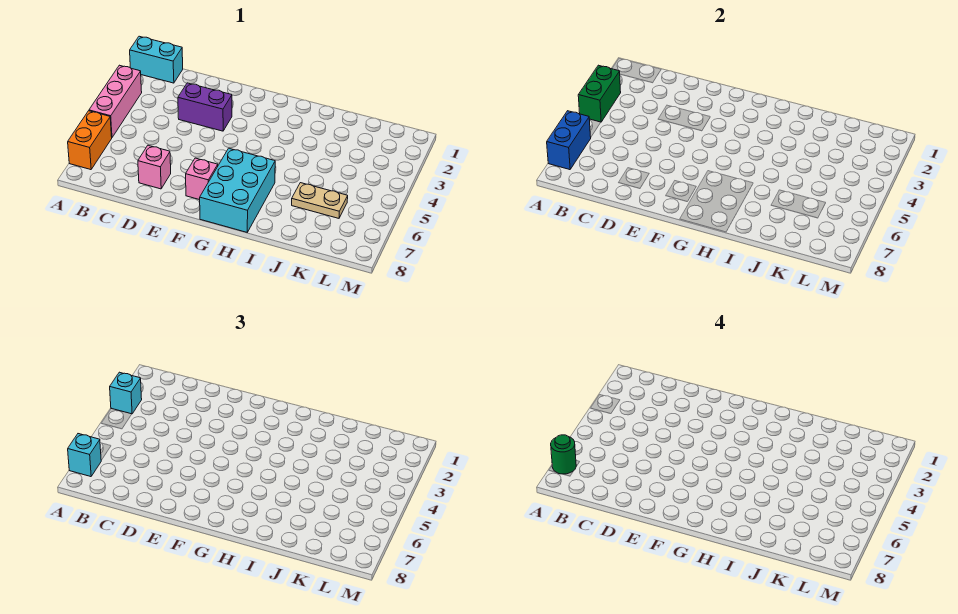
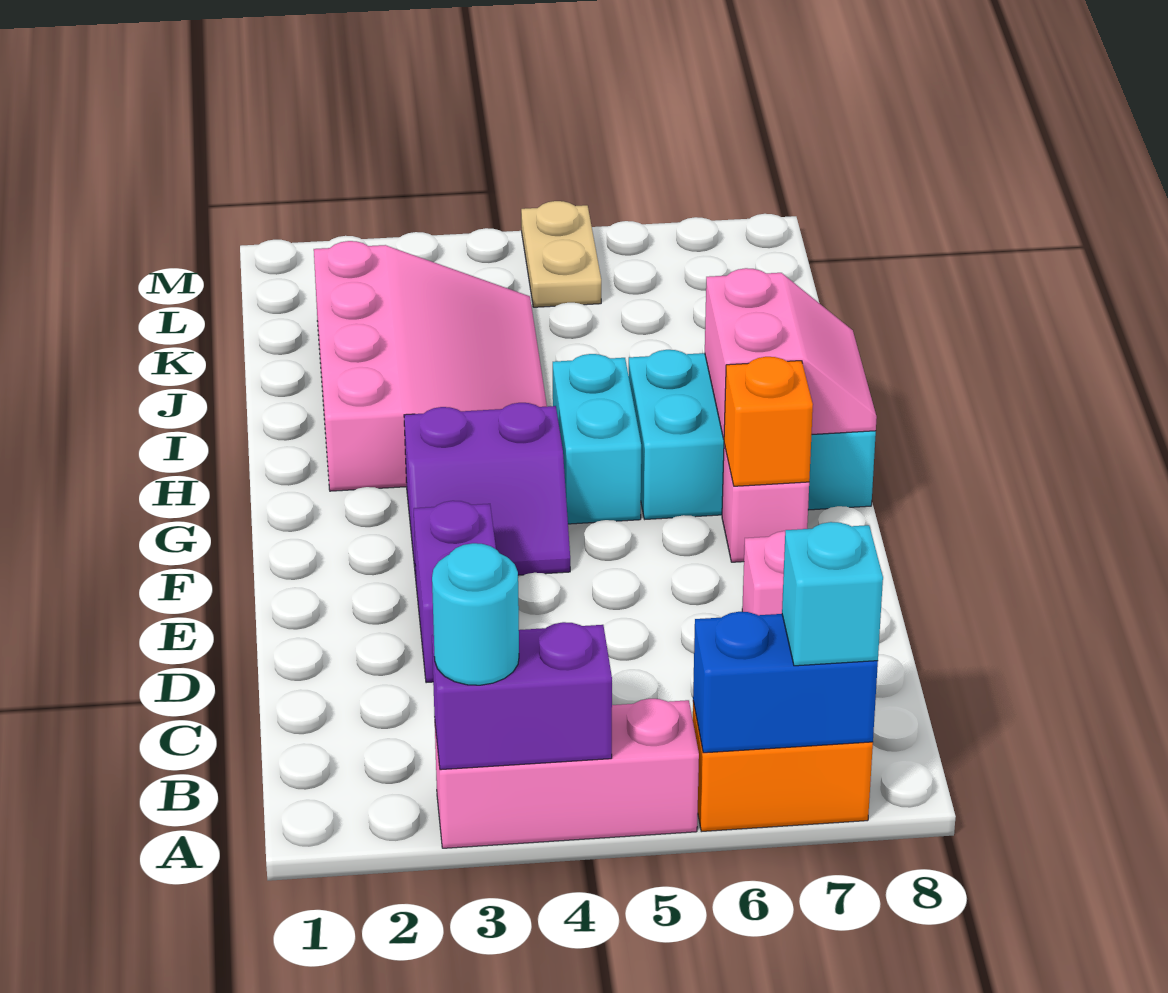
cyan brick A1:B1 level 1 -> cyan brick G5:H5 level 1
green brick A3:A4 level 2 -> purple brick A3:A4 level 2
cyan brick A3 level 3 -> cyan round brick A3 level 3
green round brick A7 level 4 -> none
none -> purple slope F3:G4 level 1 top G
none -> orange brick F7 level 2
none -> pink slope G7:H8 level 2 top 7
none -> pink slope H2:K4 level 1 top 2
tan plate J6:K6 level 1 -> tan plate L5:M5 level 1

